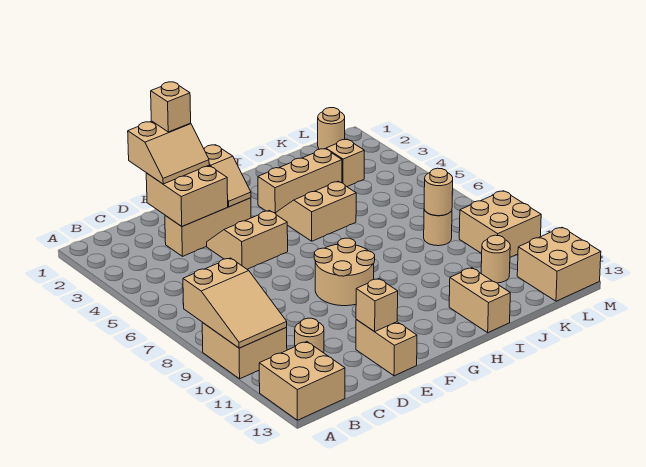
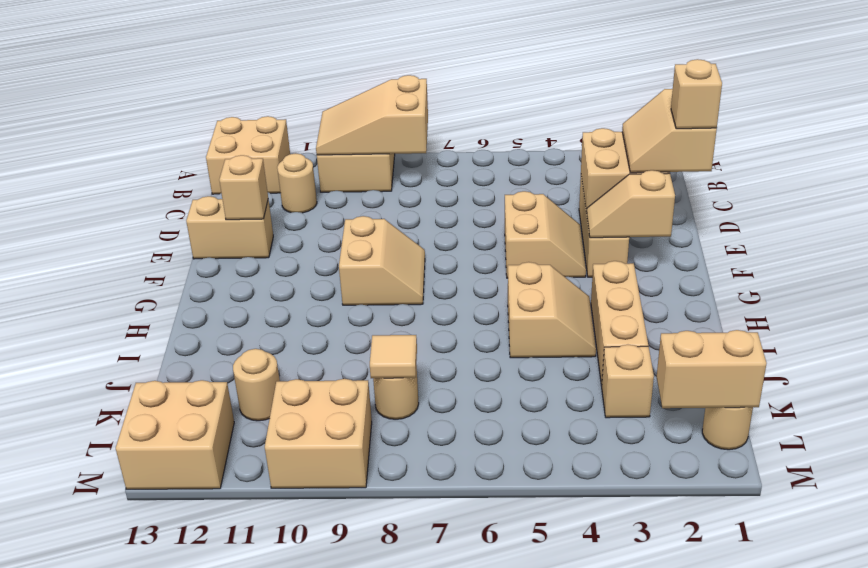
tan round brick F8:G9 level 1 -> tan slope F8:G9 level 1 top 9
tan brick I12:I13 level 1 -> tan brick L1:L2 level 2
tan round brick K8 level 2 -> tan tile K8 level 2

